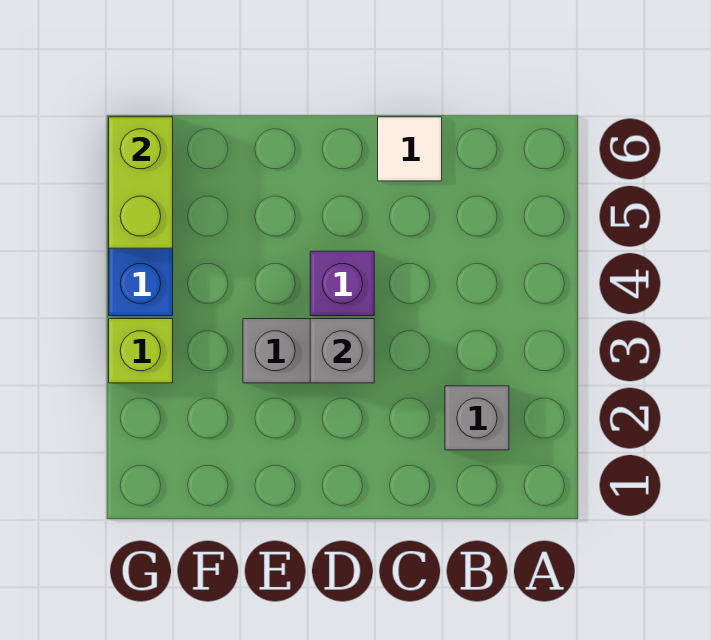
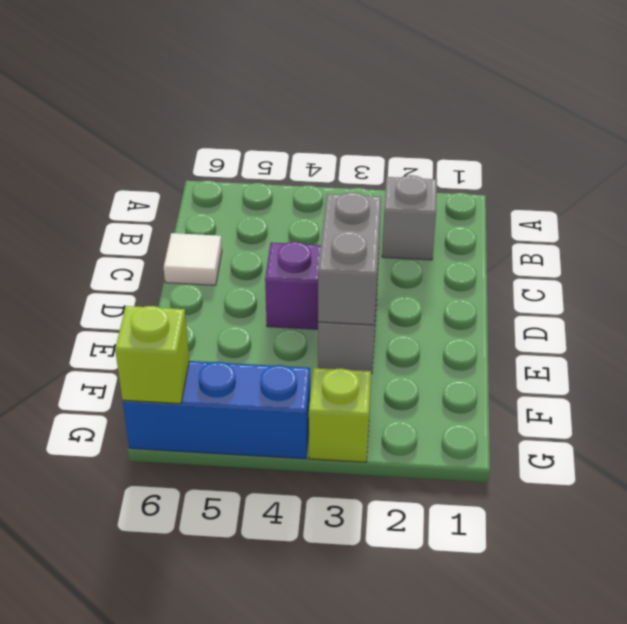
grey brick D3 level 2 -> grey brick D3:E3 level 2
lime brick G5:G6 level 2 -> lime brick G6 level 2

